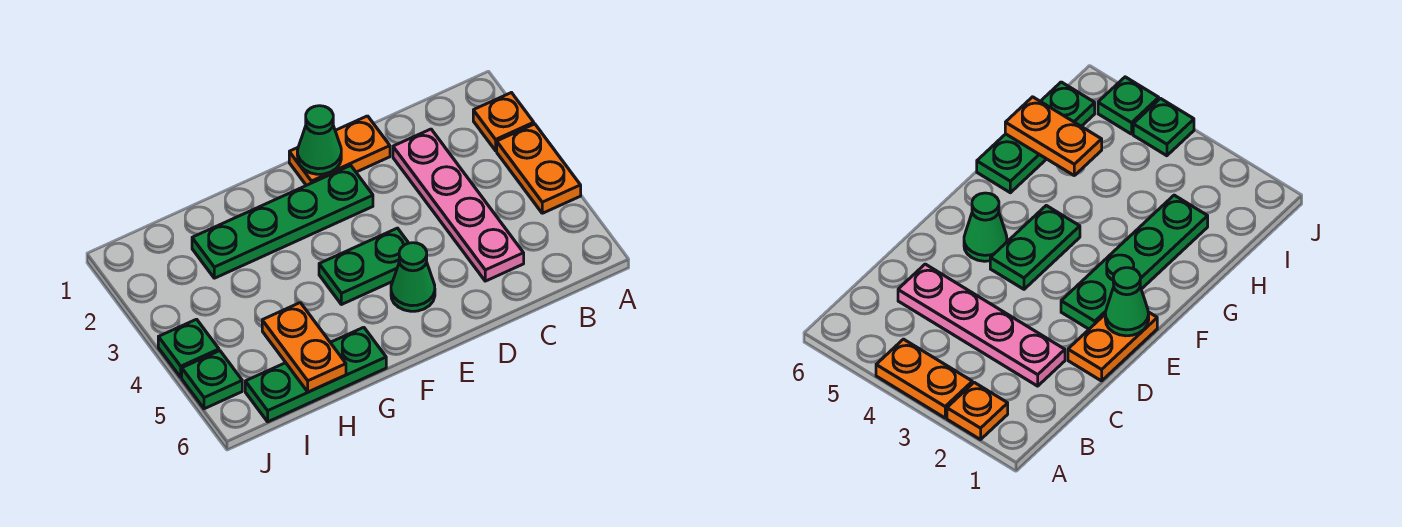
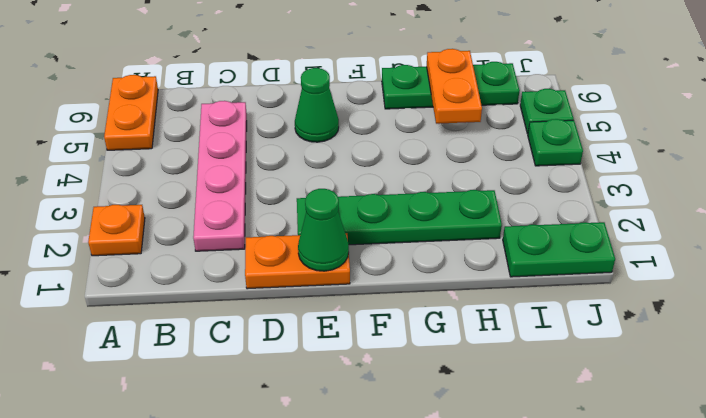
orange plate A3:A4 level 1 -> orange plate A5:A6 level 1
green plate E4:F4 level 1 -> green plate I1:J1 level 1

